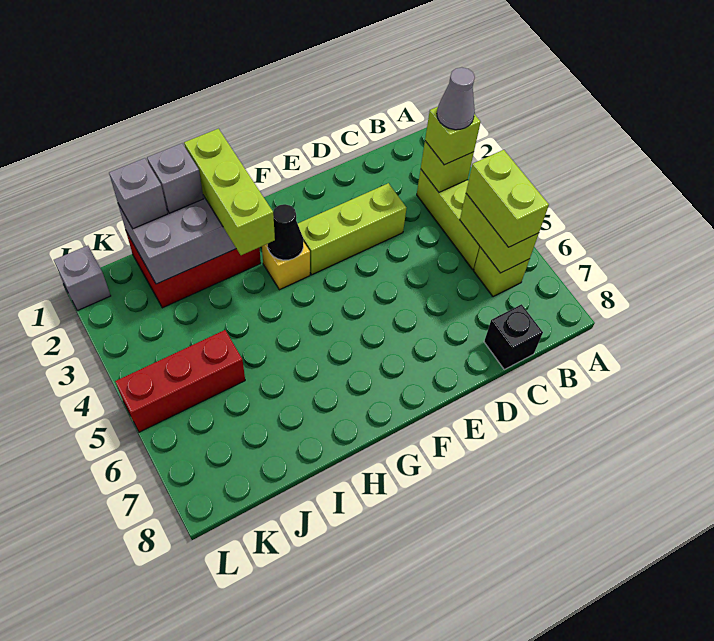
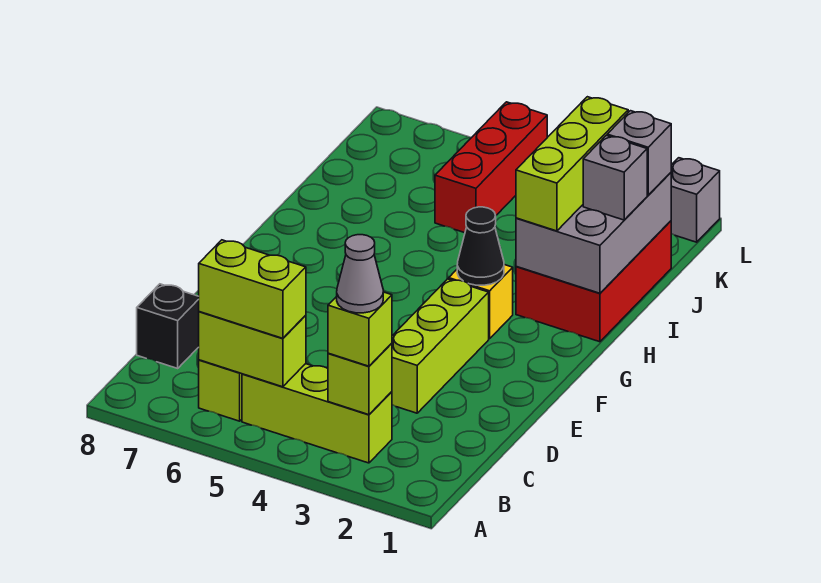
lime brick H1:H3 level 3 -> lime brick H2:J2 level 3

